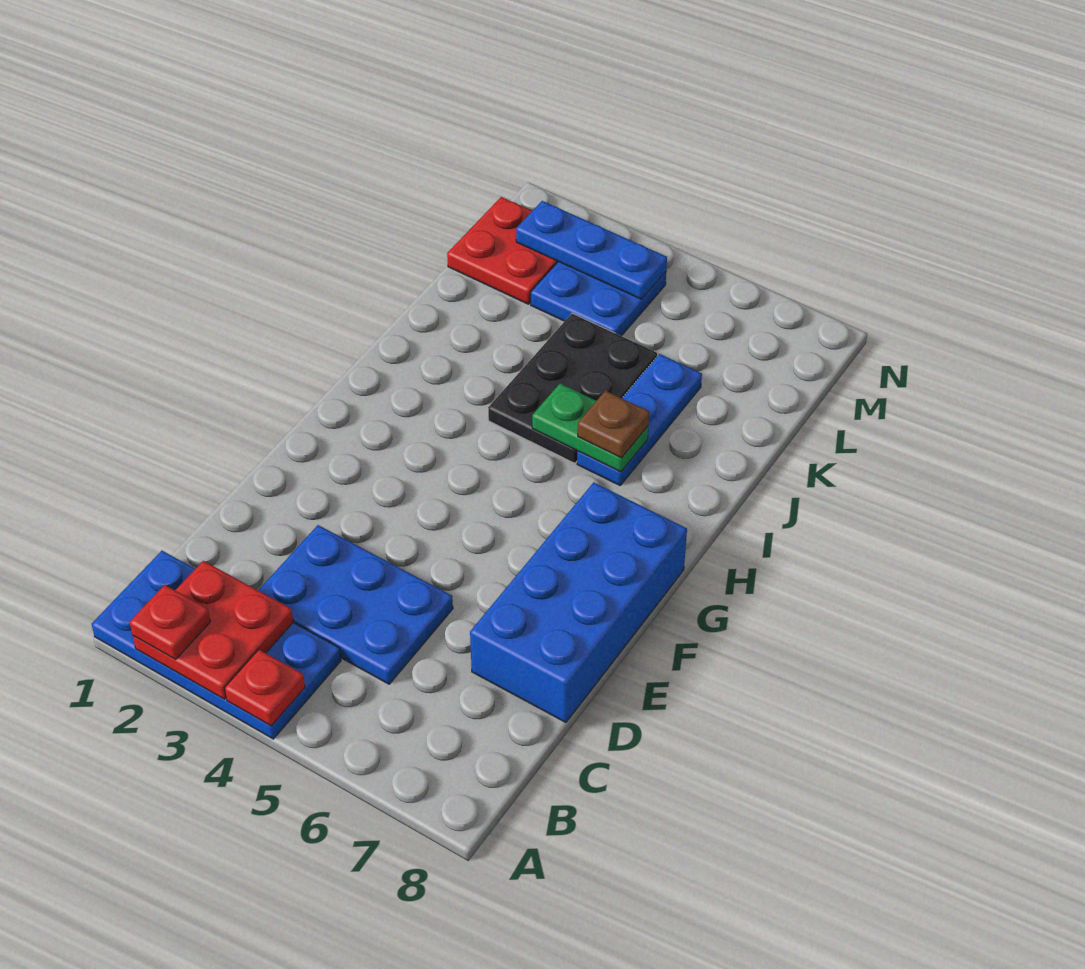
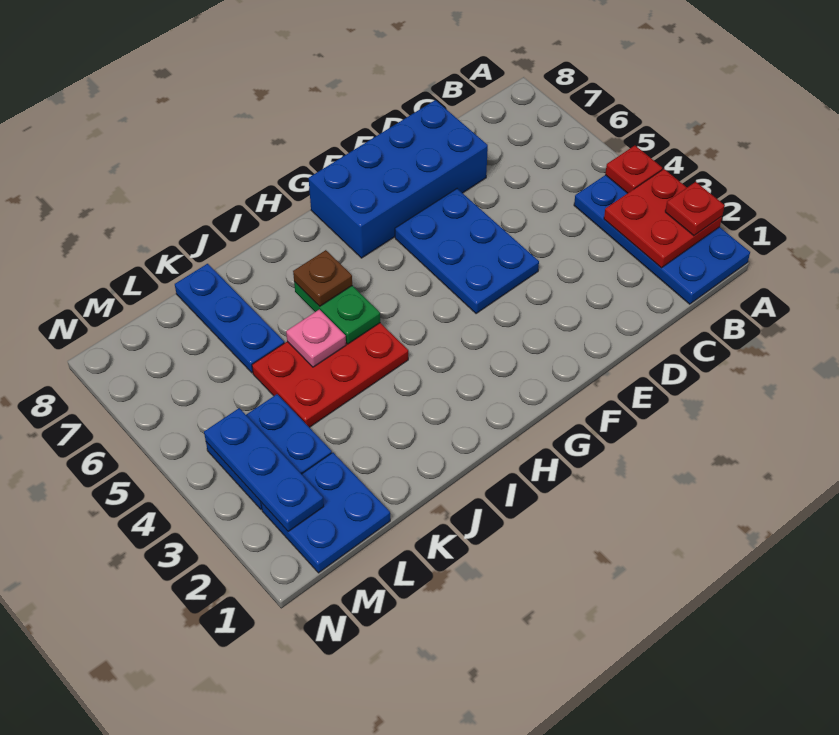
blue plate C3:D5 level 1 -> blue plate E4:F6 level 1
black plate I4:K5 level 1 -> red plate I4:K5 level 1
blue plate I6:K6 level 1 -> blue plate K6:K8 level 1
none -> pink plate J5 level 2
red plate L1:M2 level 1 -> blue plate L1:M2 level 1

